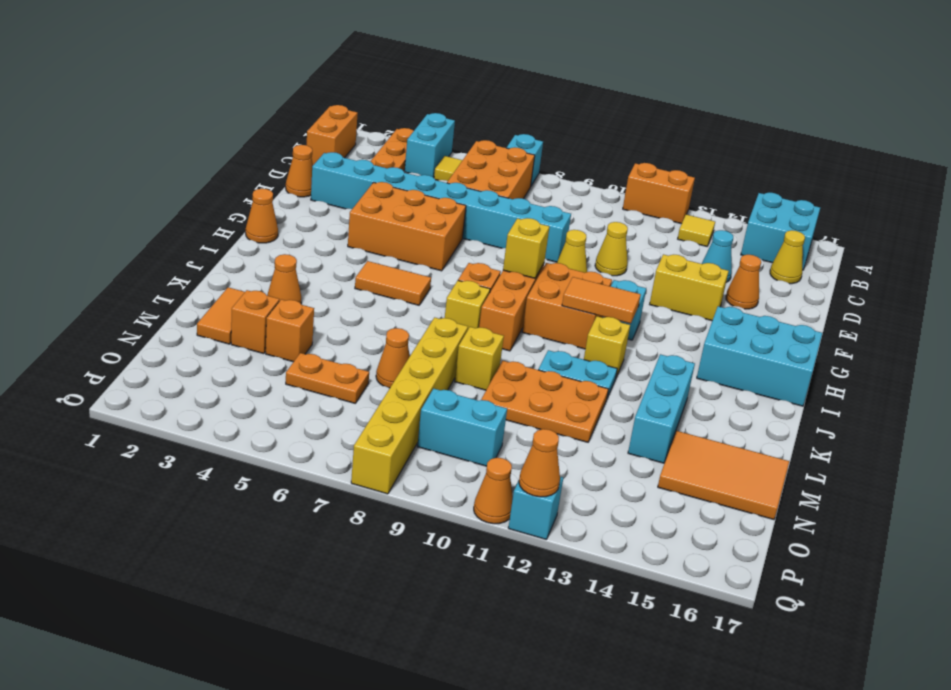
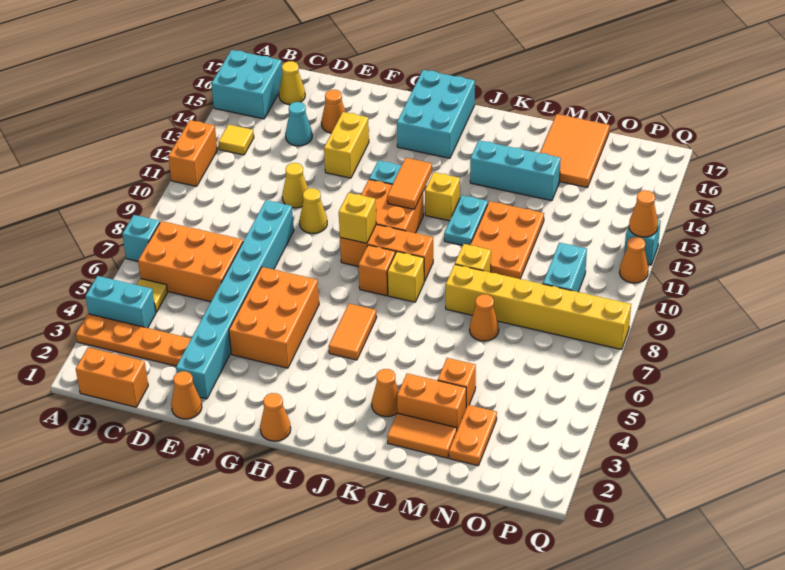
orange brick M3 level 1 -> orange brick L3:M3 level 1
orange plate N5:N6 level 1 -> orange plate N2:N3 level 1

